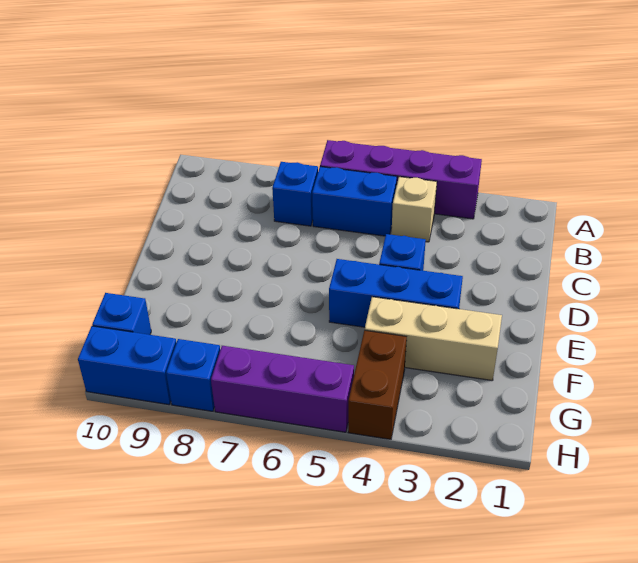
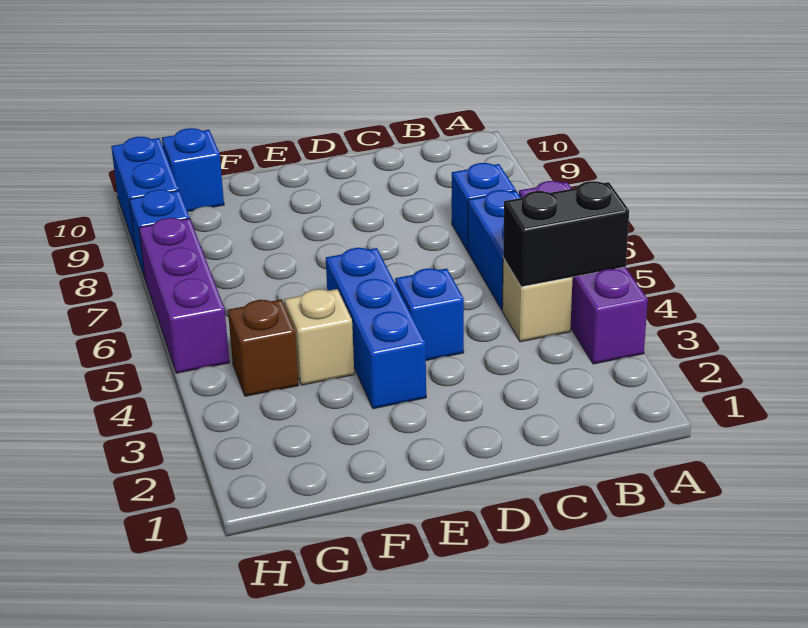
none -> black brick A4:B4 level 2
tan brick F2:F4 level 1 -> tan brick F4 level 1
brown brick G4:H4 level 1 -> brown brick G4 level 1

